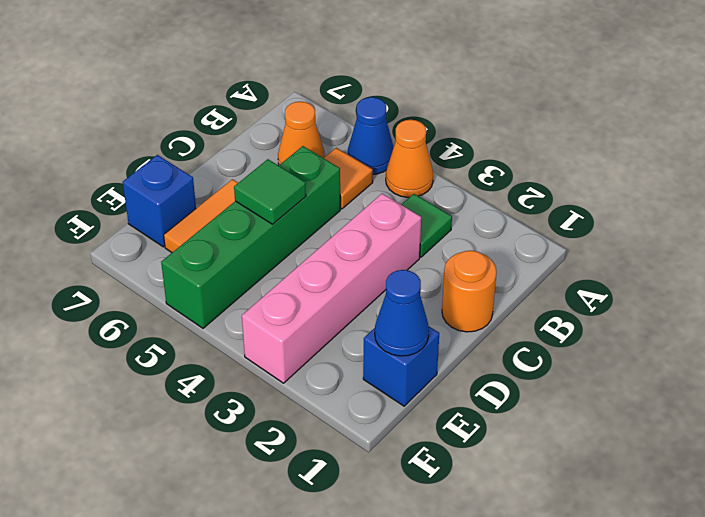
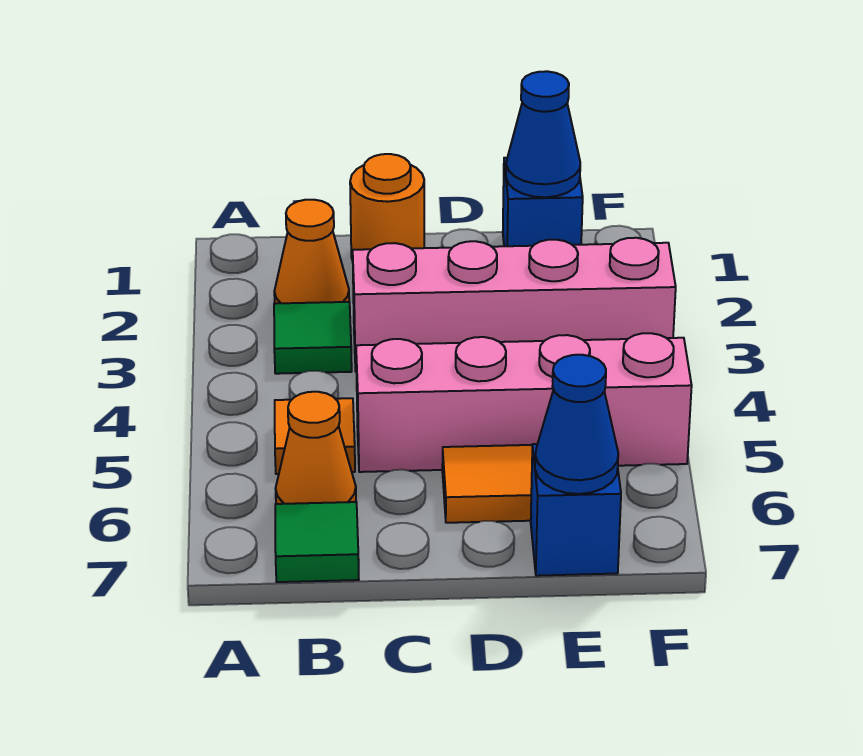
orange cone A4 level 1 -> orange cone B2 level 1
blue cone A5 level 1 -> blue cone E7 level 2
green brick C5:F5 level 1 -> pink brick C5:F5 level 1
green tile D5 level 2 -> green tile B7 level 1

